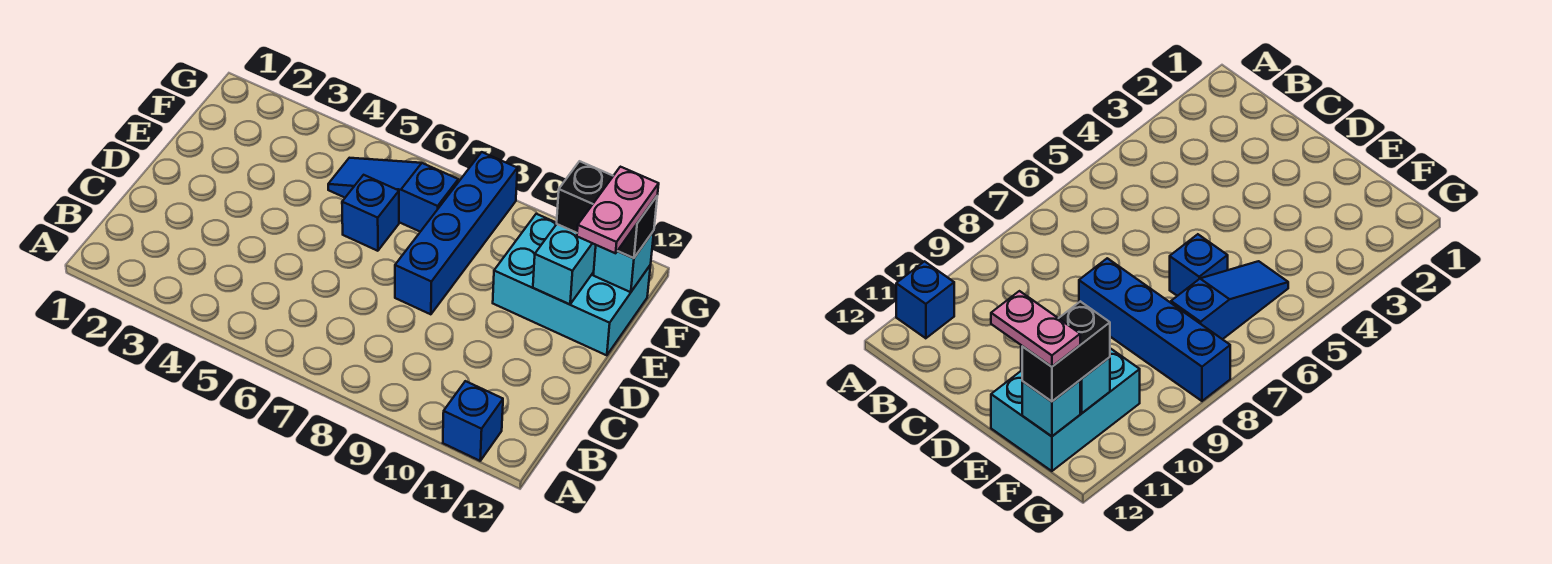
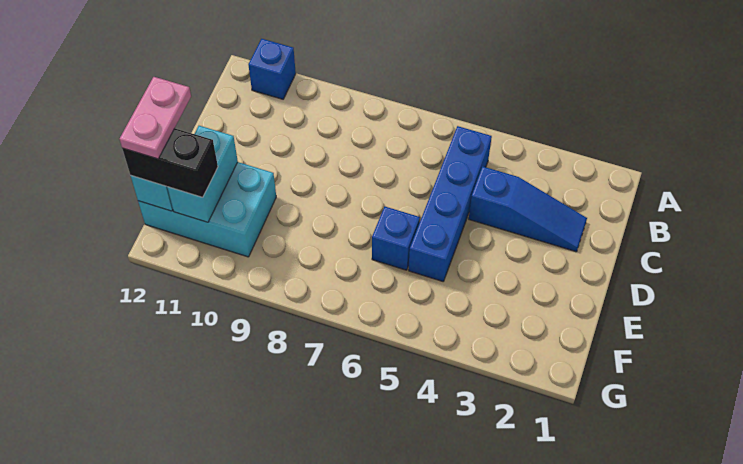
blue brick D8:G8 level 1 -> blue brick B5:E5 level 1
blue slope F5:F7 level 1 top 7 -> blue slope C2:C4 level 1 top 4

